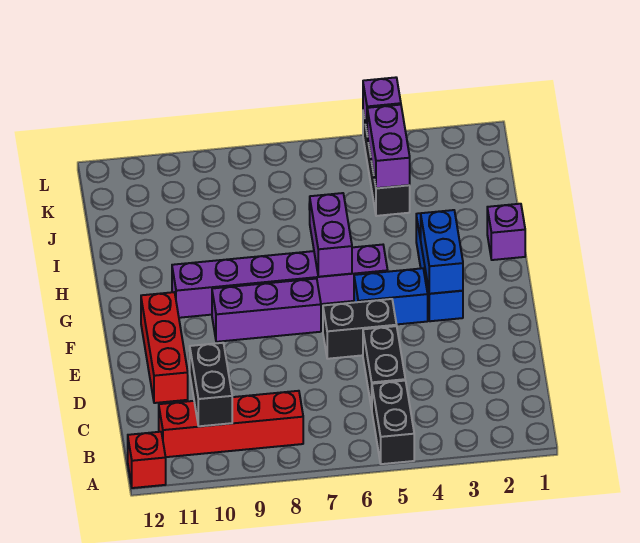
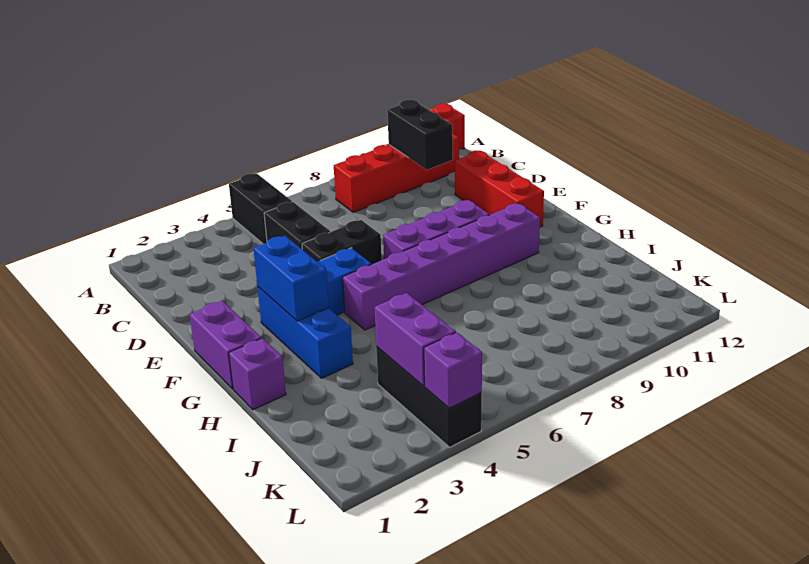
purple brick G6:H6 level 2 -> purple brick F1:G1 level 1

